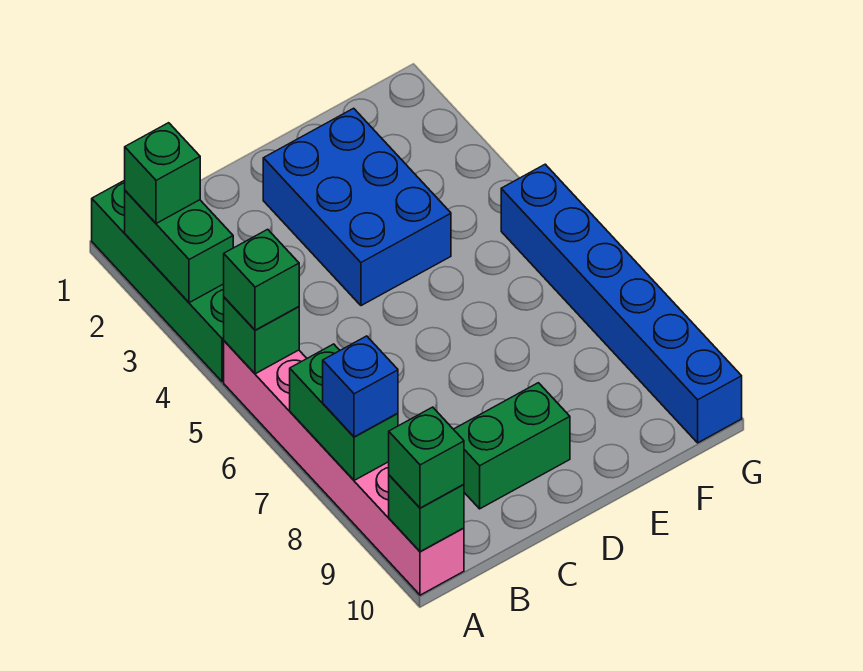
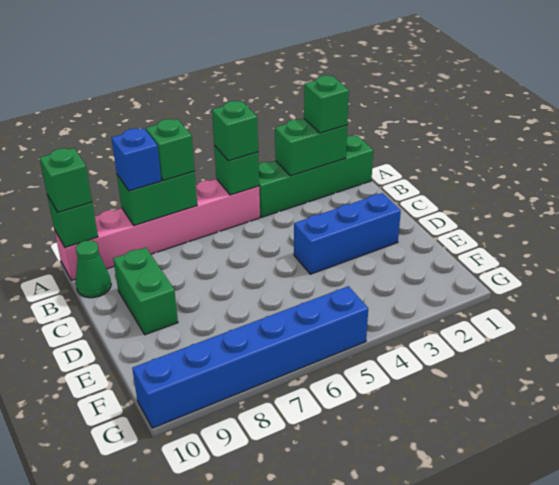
none -> green brick A7 level 3
none -> green cone B10 level 1
blue brick D2:E4 level 1 -> blue brick D2:D4 level 1

